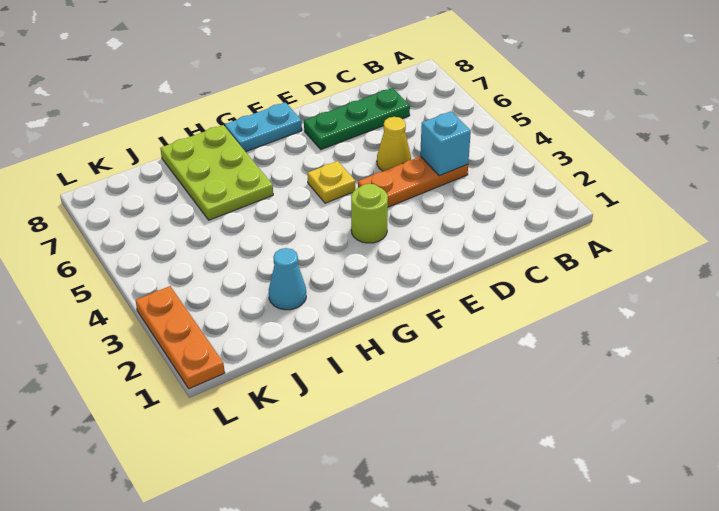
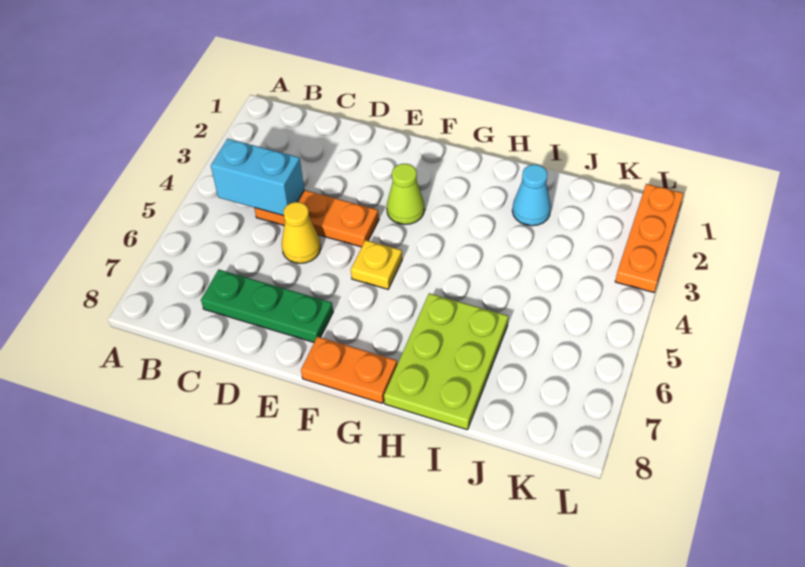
cyan brick C4 level 2 -> cyan brick B4:C4 level 2
lime round brick F3 level 1 -> lime cone F3 level 1
cyan plate F8:G8 level 1 -> orange plate F8:G8 level 1

